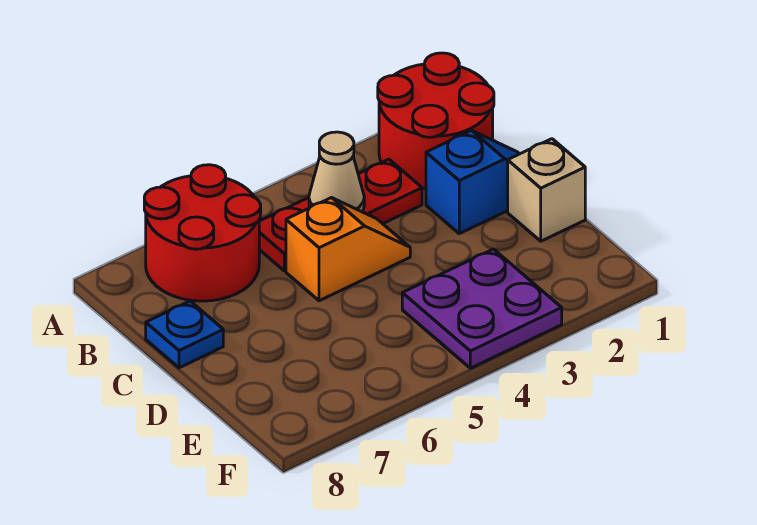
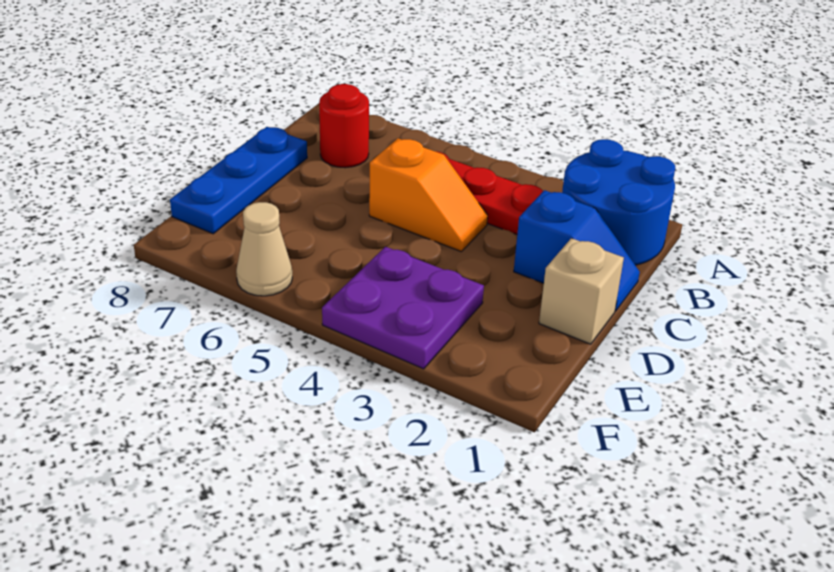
red round brick A1:B2 level 1 -> blue round brick A1:B2 level 1
red round brick A6:B7 level 1 -> red round brick B7 level 1
tan cone B4 level 2 -> tan cone F6 level 1
blue plate C8 level 1 -> blue plate C8:E8 level 1

